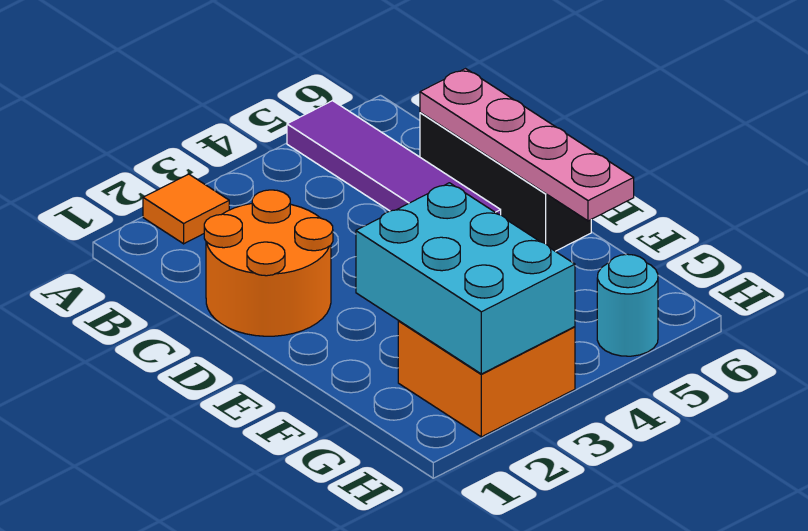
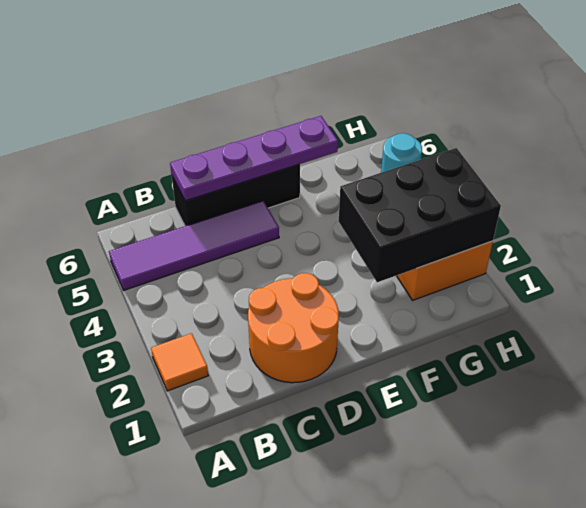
pink plate C6:F6 level 2 -> purple plate C6:F6 level 2
cyan brick F2:H3 level 2 -> black brick F2:H3 level 2

